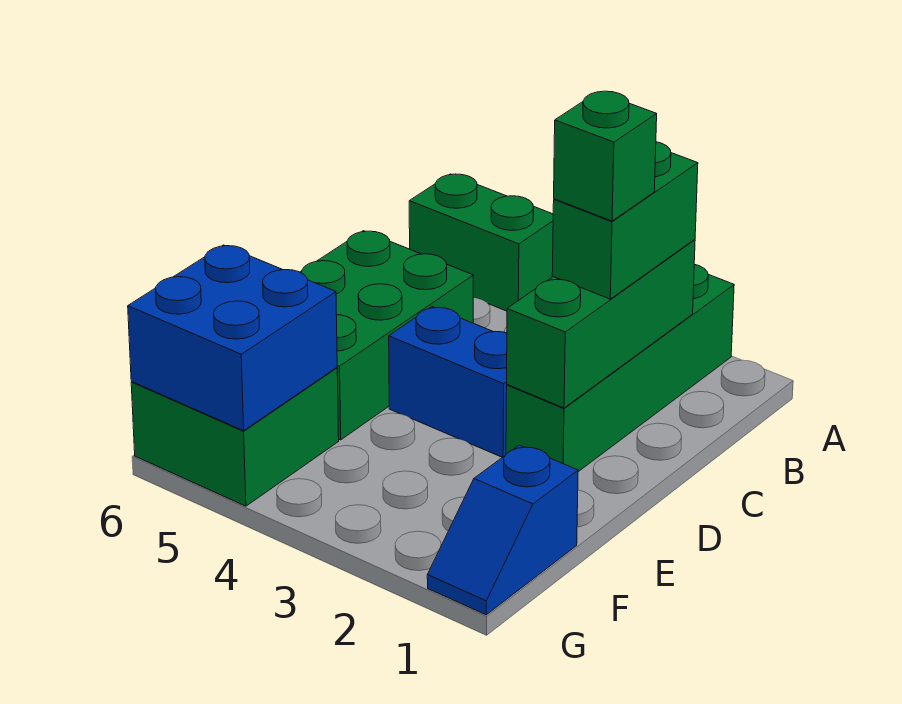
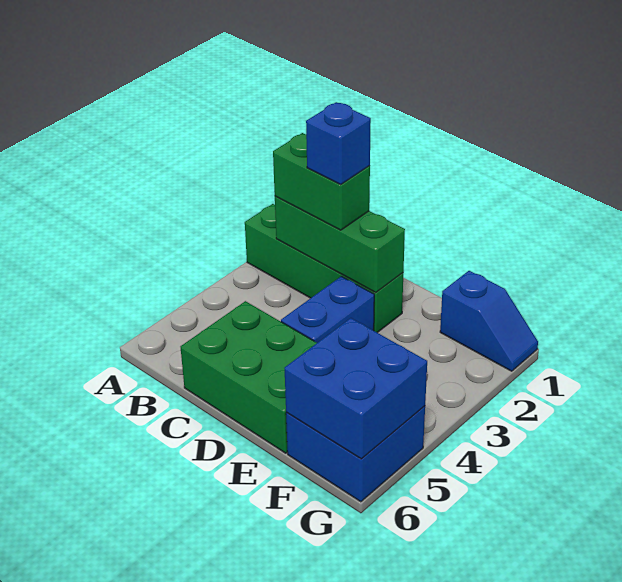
green brick A5:A6 level 1 -> none
green brick C2 level 4 -> blue brick C2 level 4
green brick F5:G6 level 1 -> blue brick F5:G6 level 1

